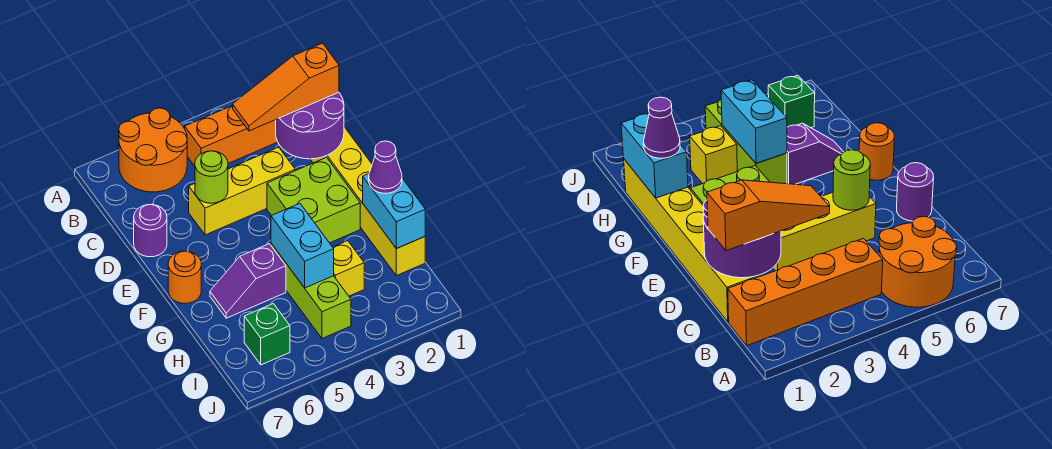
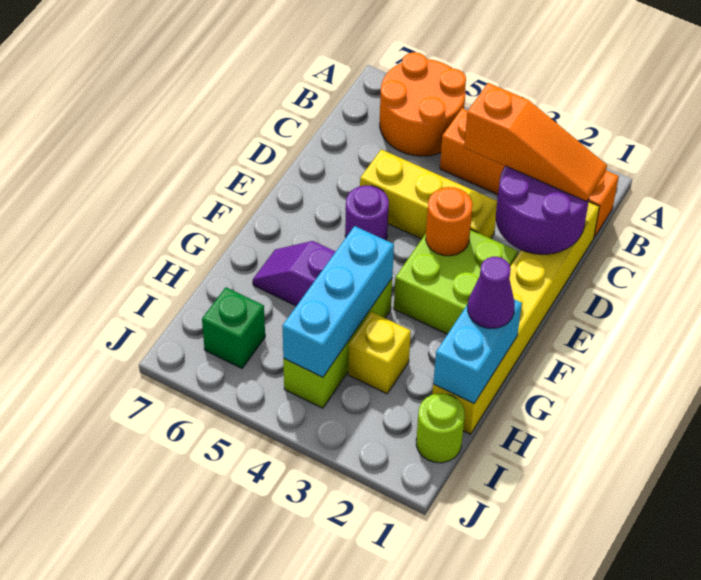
orange slope C1:C3 level 3 top 1 -> orange slope C1:C3 level 3 top 3
lime round brick D5 level 2 -> lime round brick I1 level 1
purple round brick D7 level 1 -> purple round brick E5 level 1
orange round brick F7 level 1 -> orange round brick E3 level 2
cyan brick G4:H4 level 2 -> cyan brick G4:I4 level 2

